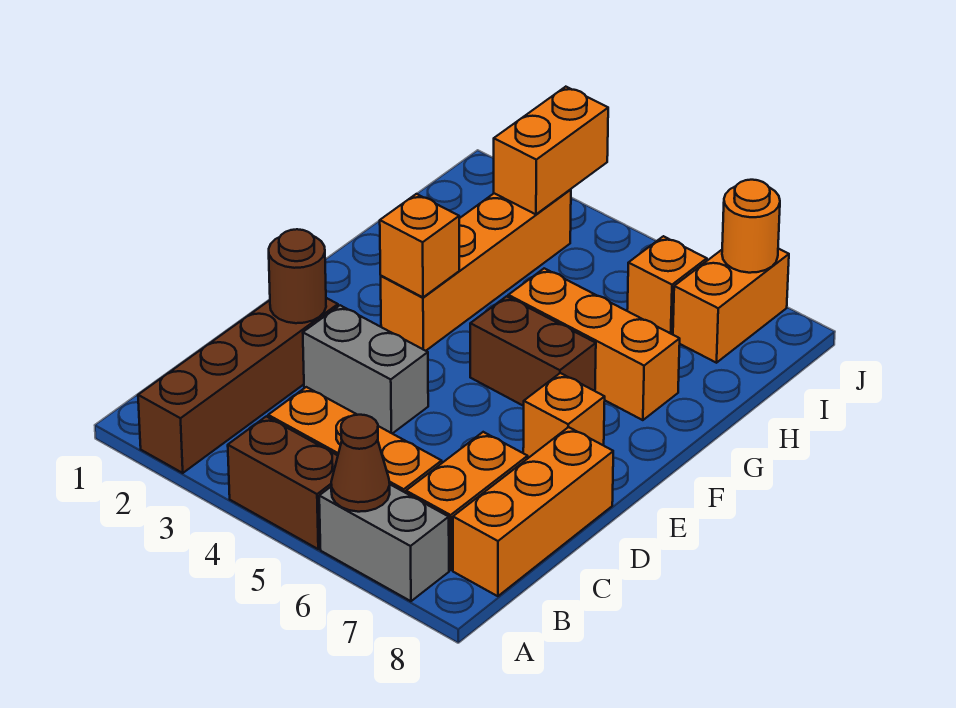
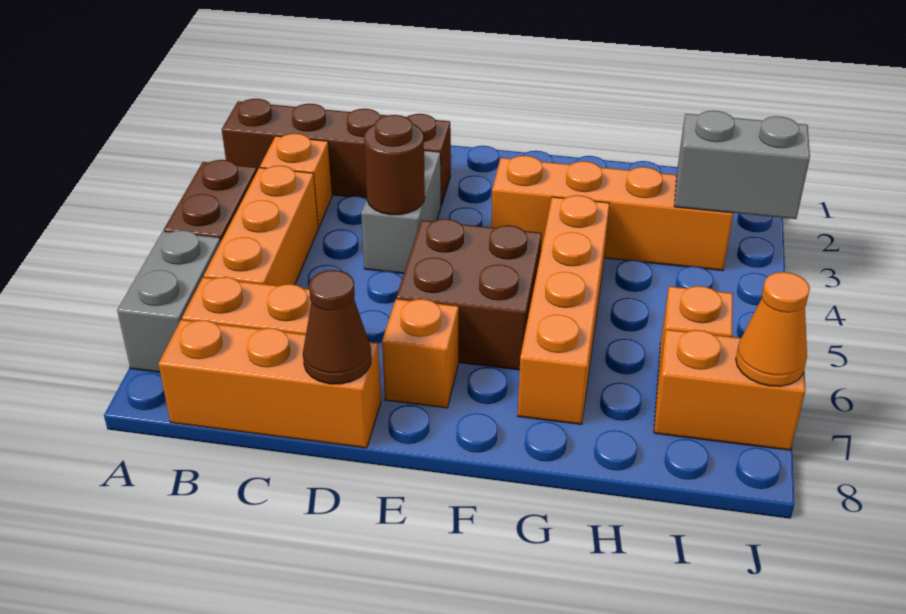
brown cone A6 level 2 -> brown cone D8 level 2
brown round brick D2 level 2 -> brown round brick D4 level 2
orange brick F3 level 2 -> orange brick B3 level 1
brown brick F5:F6 level 1 -> brown brick E5:F6 level 1
orange brick G5:G7 level 1 -> orange brick G4:G7 level 1
orange brick I3:J3 level 2 -> grey brick I3:J3 level 2
orange round brick J7 level 2 -> orange cone J7 level 2

